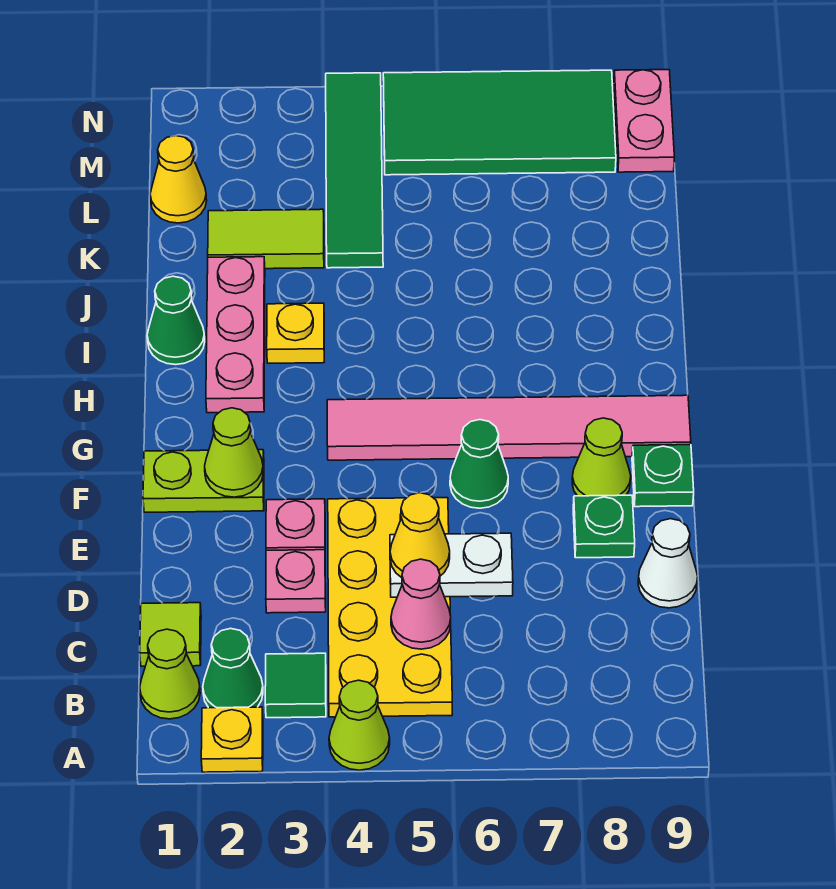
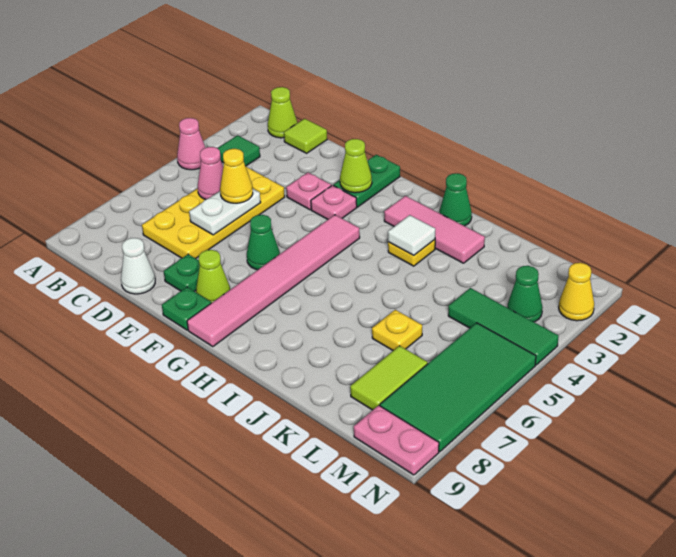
yellow plate A2 level 1 -> yellow plate K6 level 1
lime cone A4 level 1 -> pink cone A4 level 1
green cone B2 level 1 -> green cone M3 level 1
yellow plate B4:E5 level 1 -> yellow plate C4:D7 level 1
pink plate D3 level 1 -> pink plate F3 level 1
lime plate F1:F2 level 1 -> green plate F1:F2 level 1
pink plate H2:J2 level 1 -> pink tile H2:J2 level 1
none -> white tile I3 level 2
lime tile K2:K3 level 1 -> lime tile L7:L8 level 1
green tile K4:N4 level 1 -> green tile L4:N4 level 1
yellow cone L1 level 1 -> yellow cone N2 level 1

